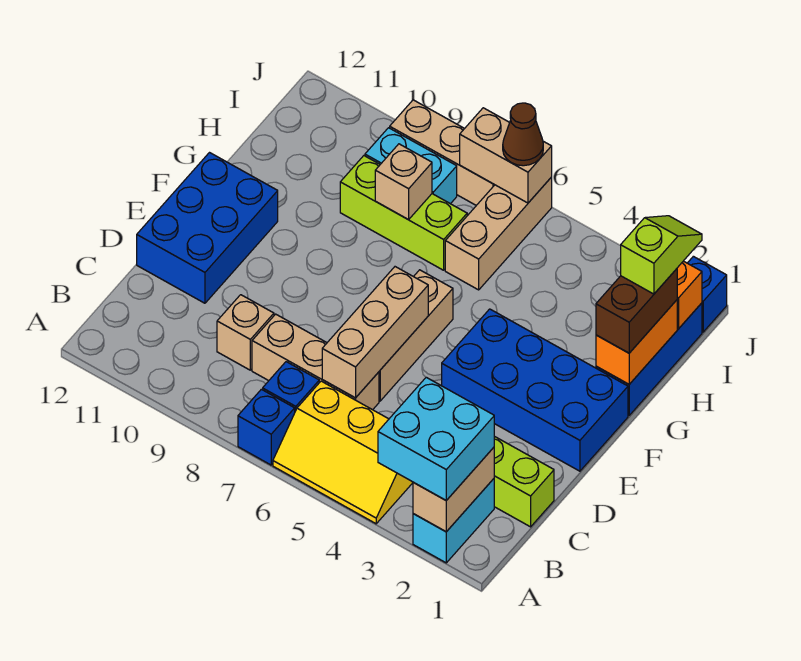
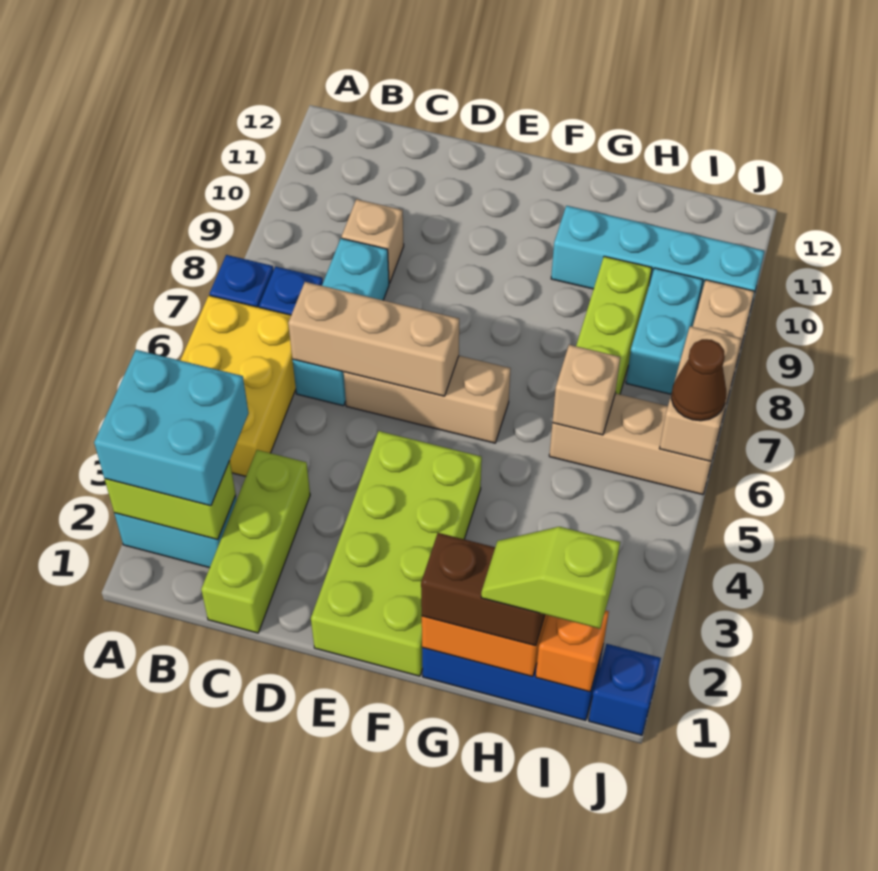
tan brick A2:B2 level 2 -> lime brick A2:B2 level 2
yellow slope A4:B6 level 1 top B -> yellow brick A4:B6 level 1
tan brick C6:C8 level 1 -> cyan brick C6:C8 level 1
blue brick D11:F12 level 1 -> none
blue brick E1:F4 level 1 -> lime brick E1:F4 level 1
none -> cyan brick G10:J10 level 1
lime slope H1:I1 level 4 top H -> lime slope H1:I1 level 4 top I
tan brick H8 level 2 -> tan brick H6 level 2

